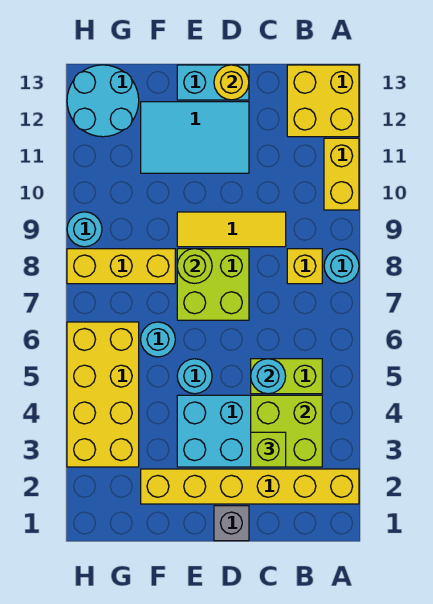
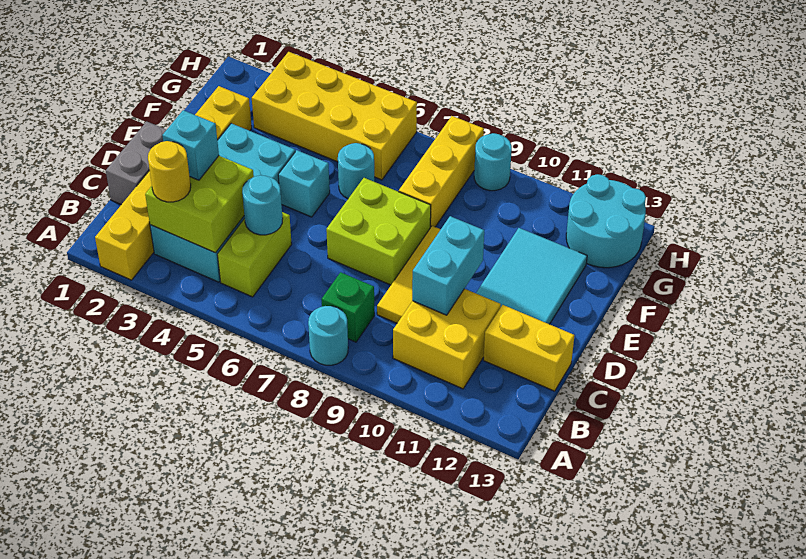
yellow brick A10:A11 level 1 -> yellow brick C12:C13 level 1
yellow brick A12:B13 level 1 -> yellow brick B10:C11 level 1
yellow brick B8 level 1 -> green brick B8 level 1
lime brick C3 level 3 -> cyan brick C3 level 3
grey brick D1 level 1 -> grey brick C1:D1 level 1
cyan brick D13:E13 level 1 -> cyan brick C10:D10 level 2
yellow round brick D13 level 2 -> yellow round brick B3 level 3
cyan round brick E5 level 1 -> cyan brick E5 level 1
lime round brick E8 level 2 -> none

